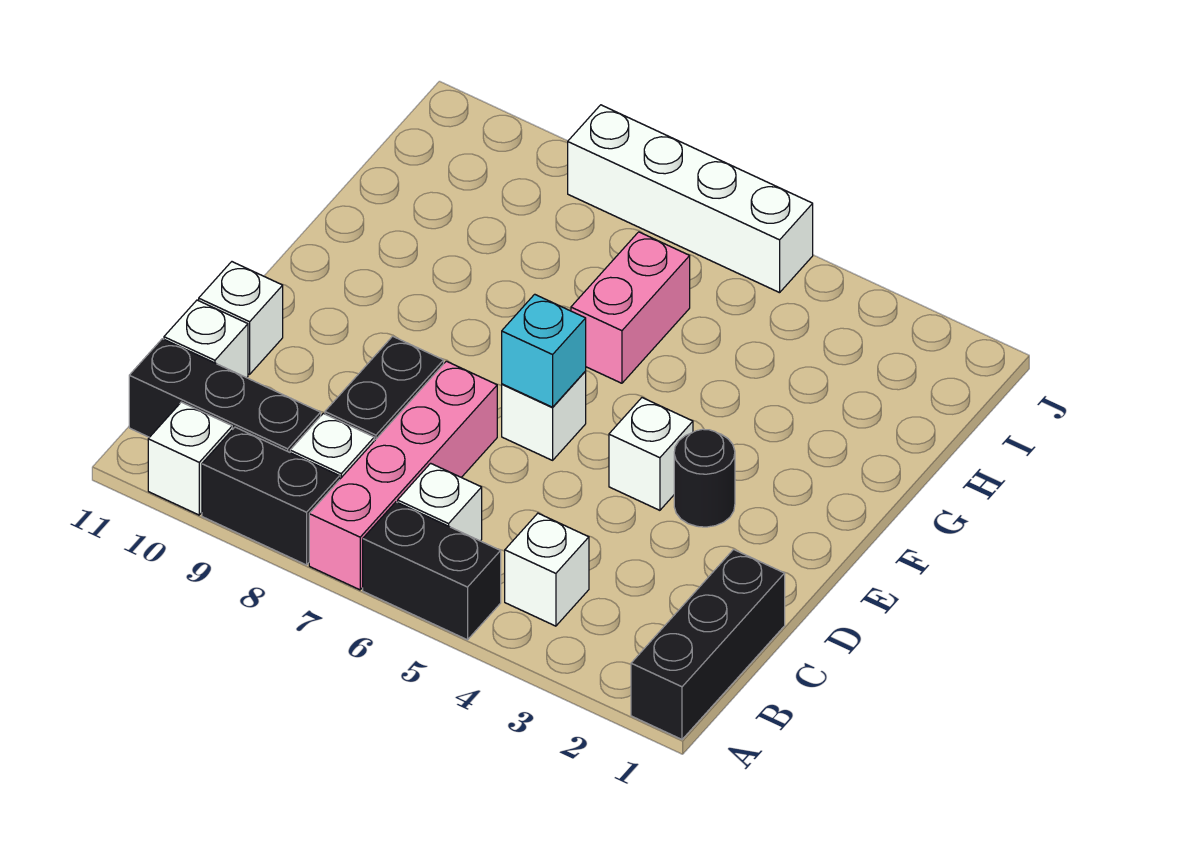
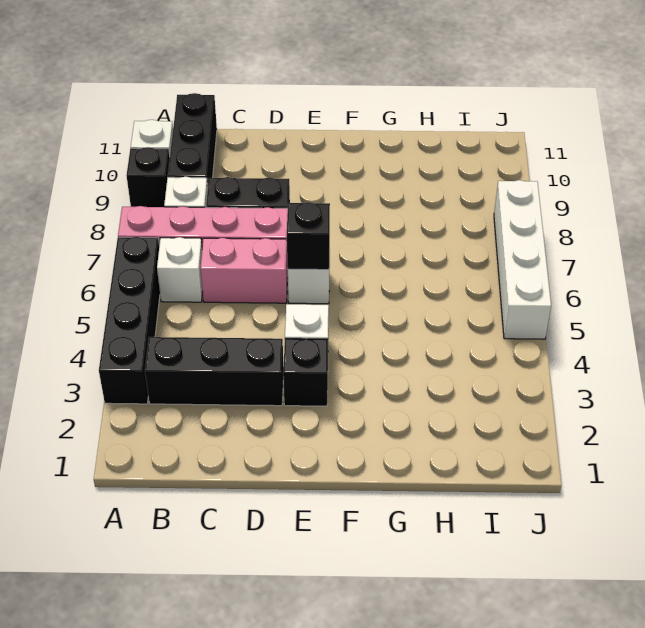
black brick A1:C1 level 1 -> black brick B3:D3 level 1
black brick A5:A6 level 1 -> black brick A3:A6 level 1
black brick A8:A9 level 1 -> black brick A9 level 1
white brick B4 level 1 -> none
white brick C11 level 1 -> none
white brick D11 level 1 -> none
black round brick E3 level 1 -> black brick E3 level 1
cyan brick E6 level 2 -> black brick E6 level 2
pink brick G6:H6 level 1 -> pink brick C6:D6 level 1

